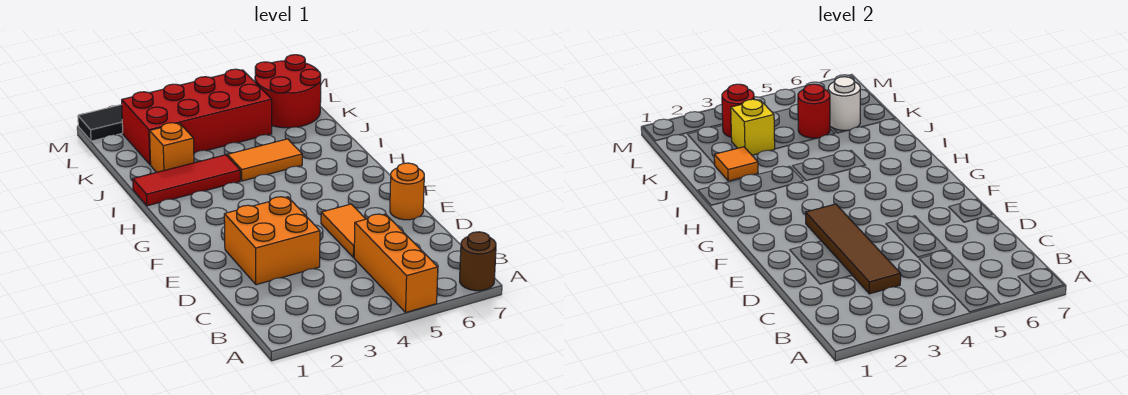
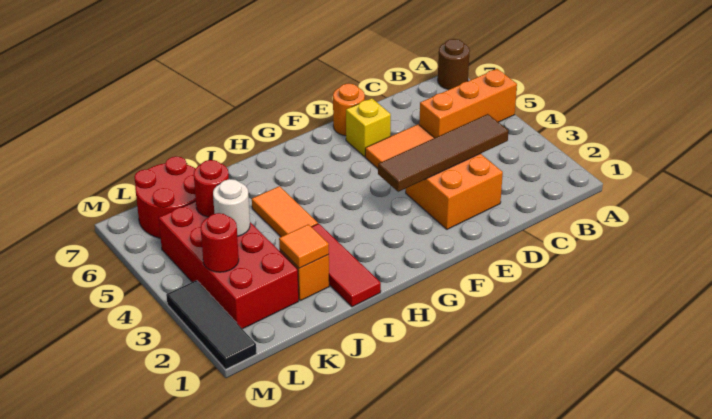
yellow brick K3 level 2 -> yellow brick E6 level 1
white round brick K6 level 2 -> white round brick K4 level 2

